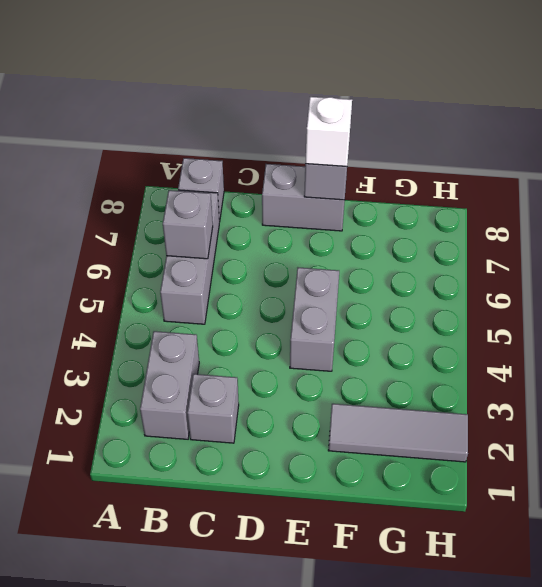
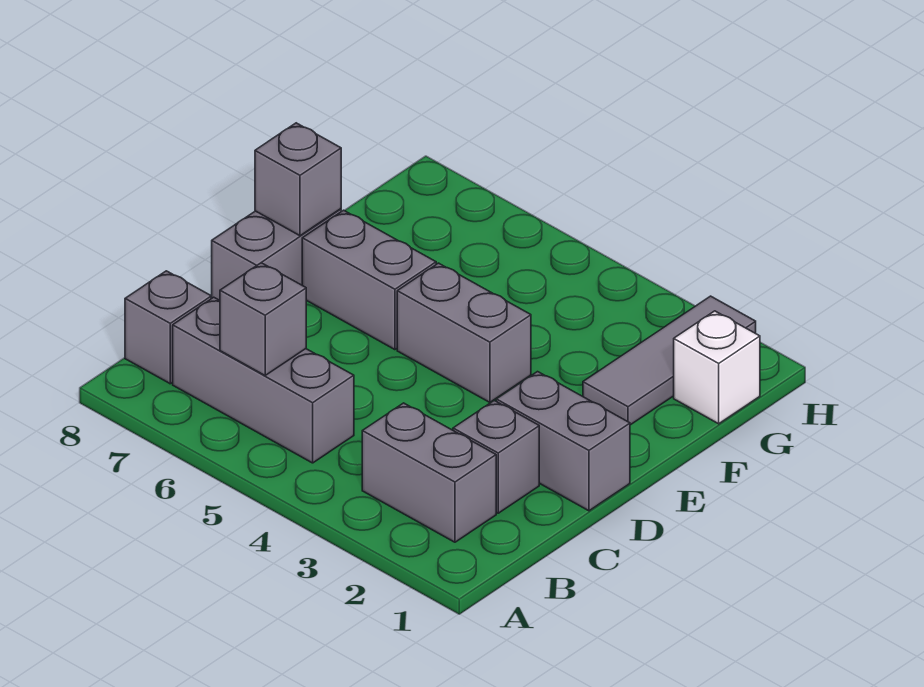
none -> grey brick D1:D2 level 1
none -> grey brick E6:E7 level 1
white brick E8 level 3 -> white brick G1 level 1

